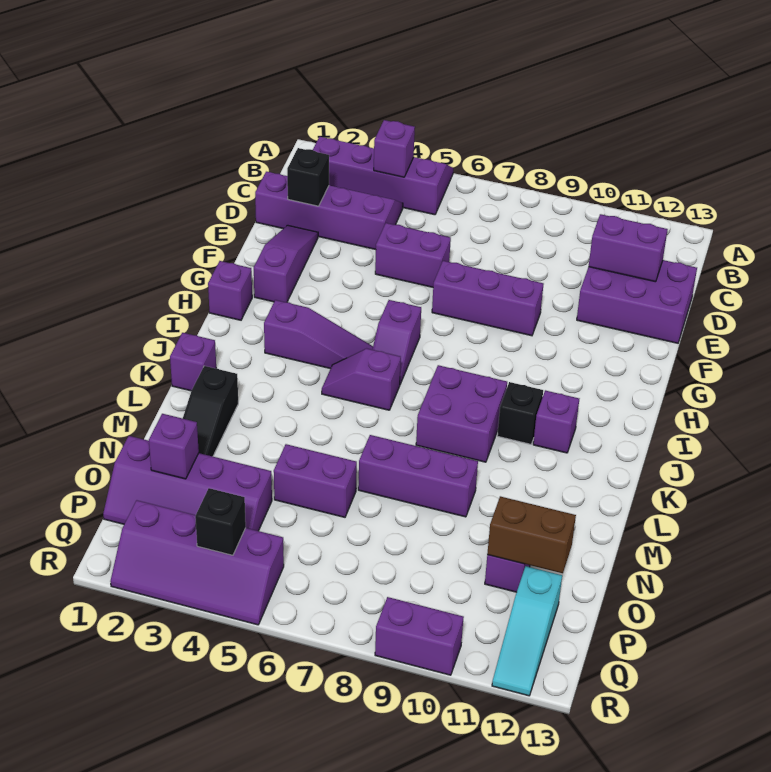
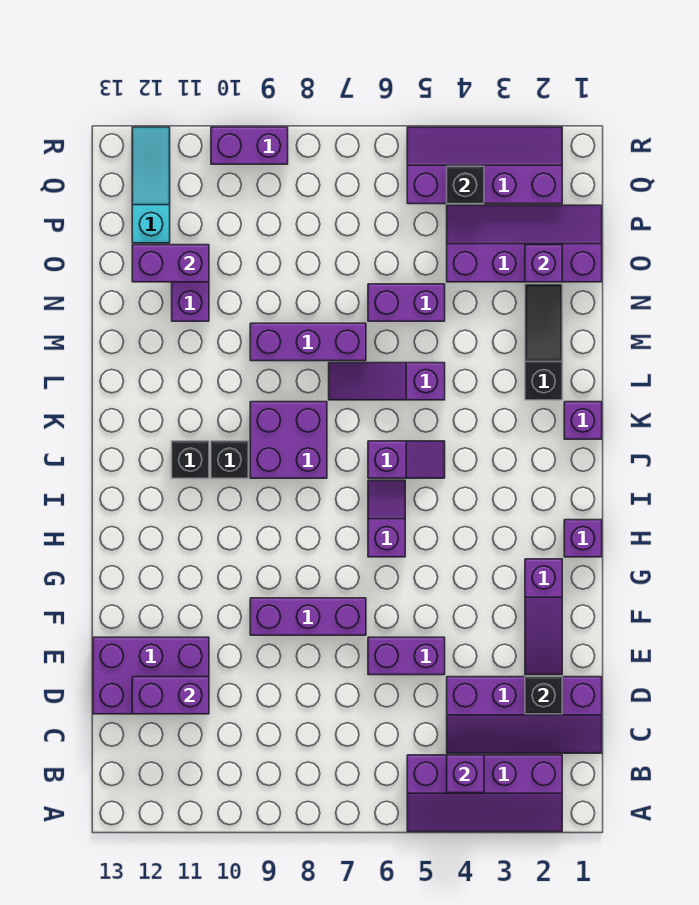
purple slope I3:I5 level 1 top 3 -> purple slope L5:L7 level 1 top 5
purple brick J11 level 1 -> black brick J11 level 1
brown brick O11:O12 level 2 -> purple brick O11:O12 level 2

